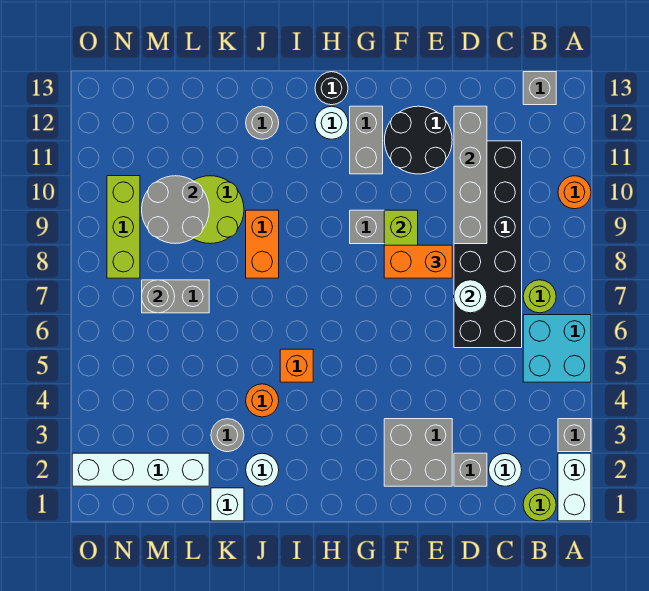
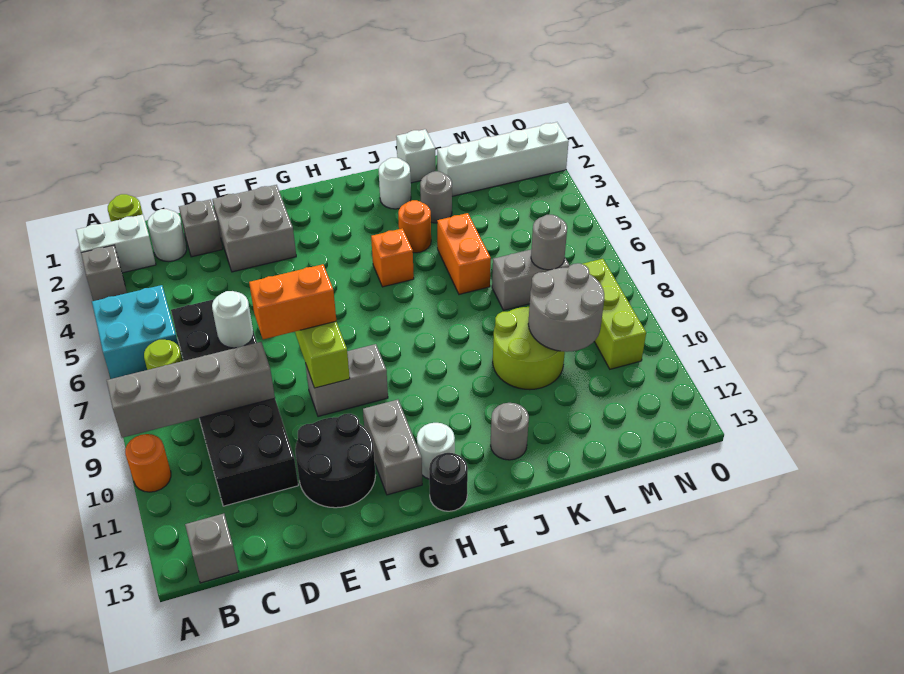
white brick A1:A2 level 1 -> white brick A2:B2 level 1
grey brick D9:D12 level 2 -> grey brick A9:D9 level 2
orange brick J8:J9 level 1 -> orange brick K5:K6 level 1

